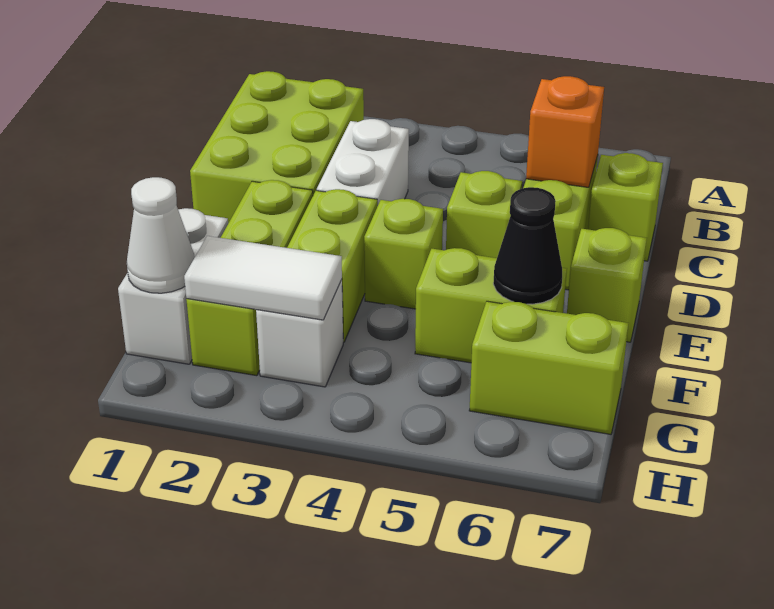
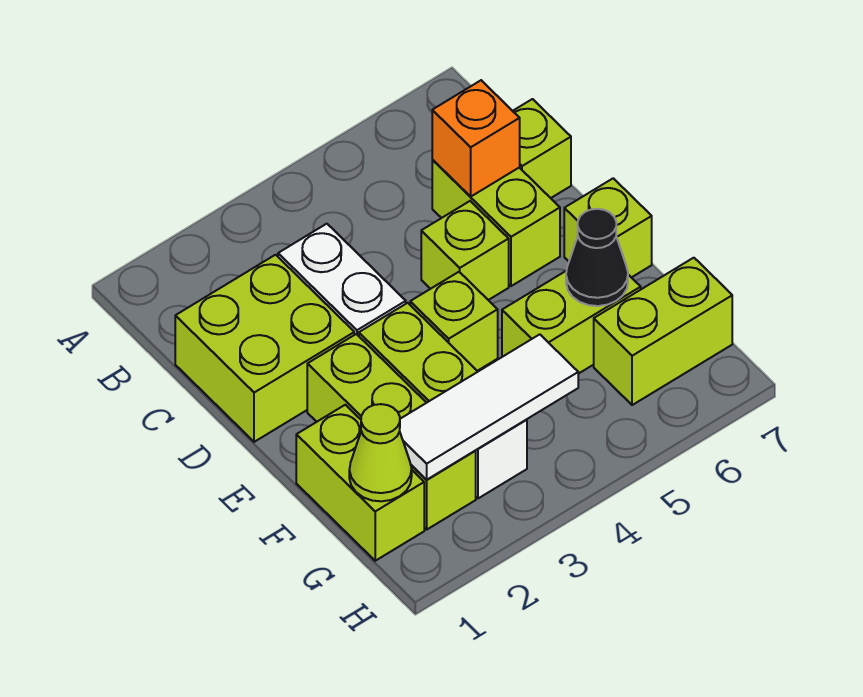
lime brick B1:D2 level 1 -> lime brick C1:D2 level 1
white brick F1:G1 level 1 -> lime brick F1:G1 level 1
white cone G1 level 2 -> lime cone G1 level 2
white tile G2:G3 level 2 -> white tile G2:G4 level 2

